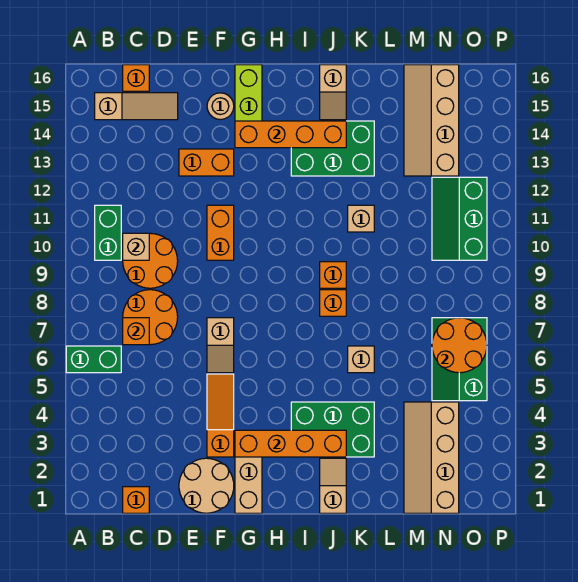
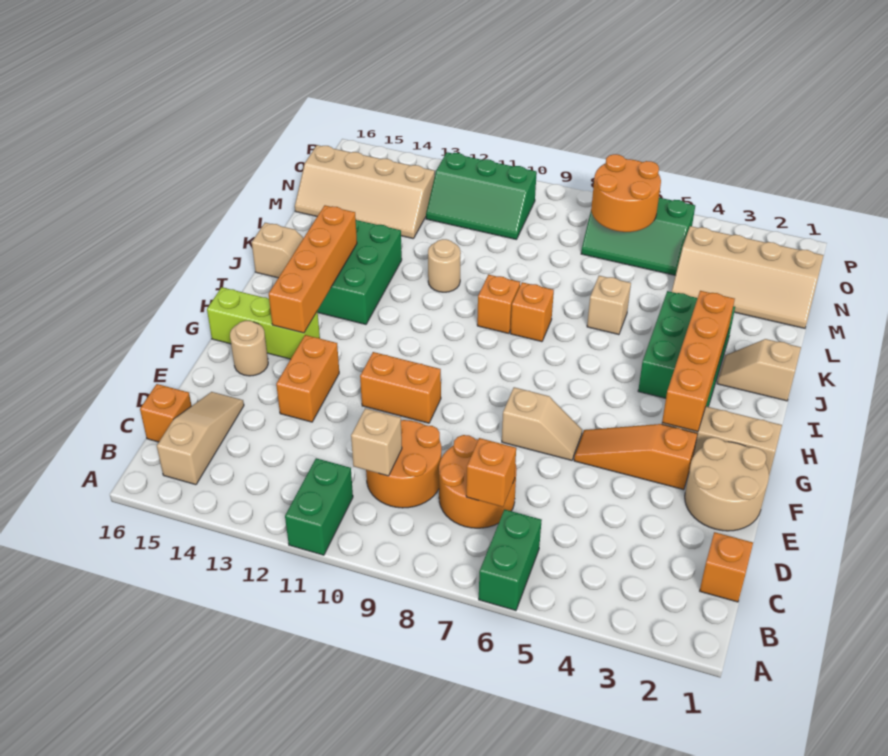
green brick B10:B11 level 1 -> green brick A11:B11 level 1
tan brick K11 level 1 -> tan round brick K11 level 1

